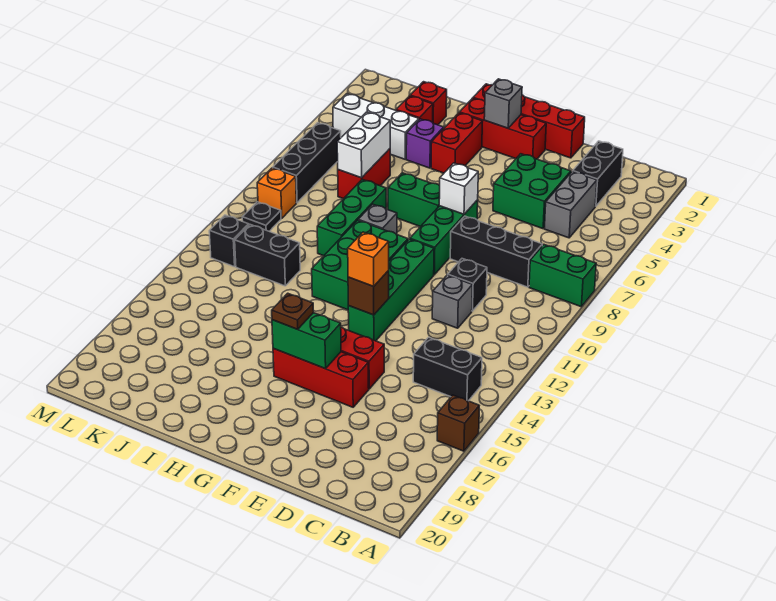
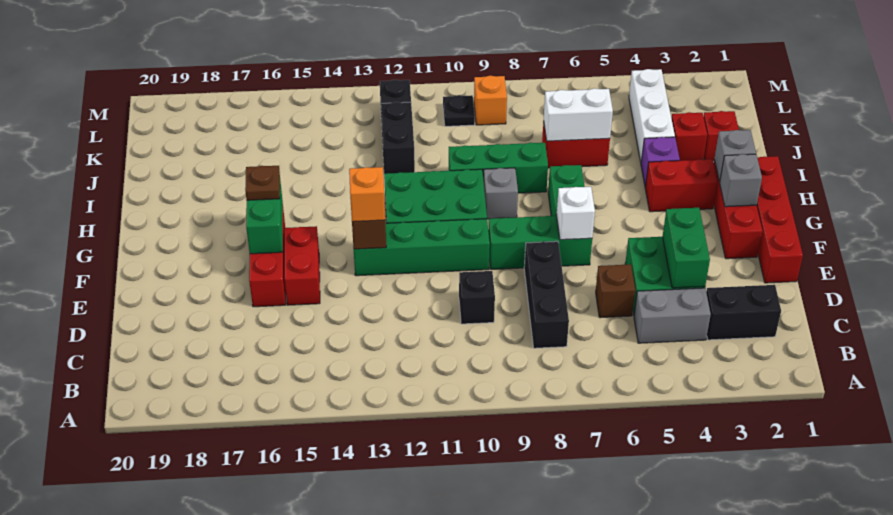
green brick A8:B8 level 1 -> green brick D4:E4 level 2
brown brick A16 level 1 -> brown brick D6 level 1
black brick B14:C14 level 1 -> none
grey brick D11 level 1 -> grey brick H2 level 2
black brick L6:L8 level 1 -> none

